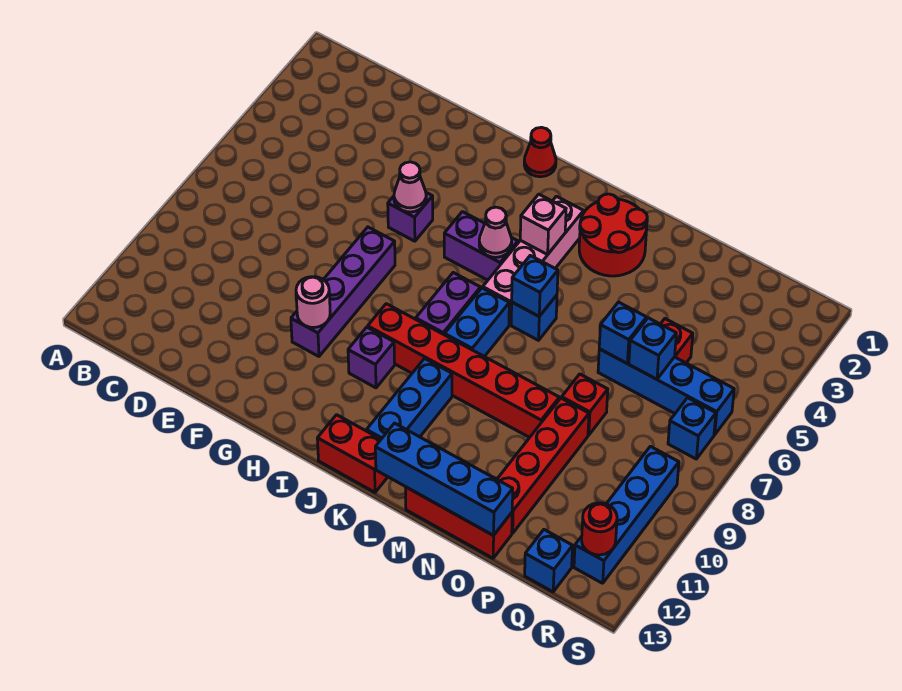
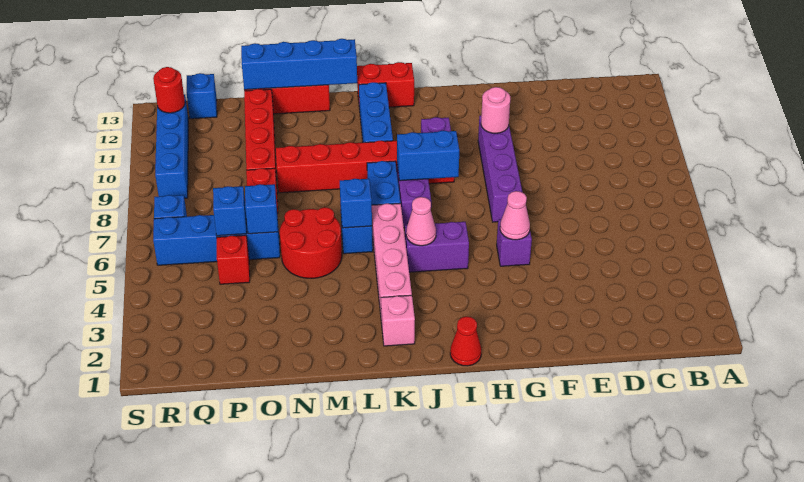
none -> blue brick I8:J8 level 2
pink brick K4 level 2 -> pink brick K2 level 1
red round brick L2:M3 level 1 -> red round brick M5:N6 level 1

